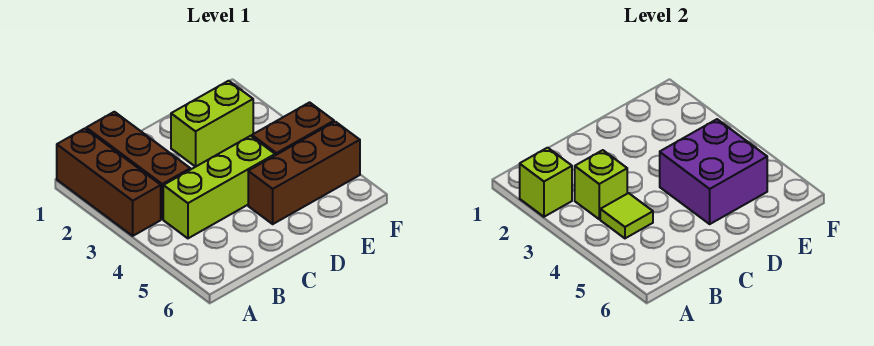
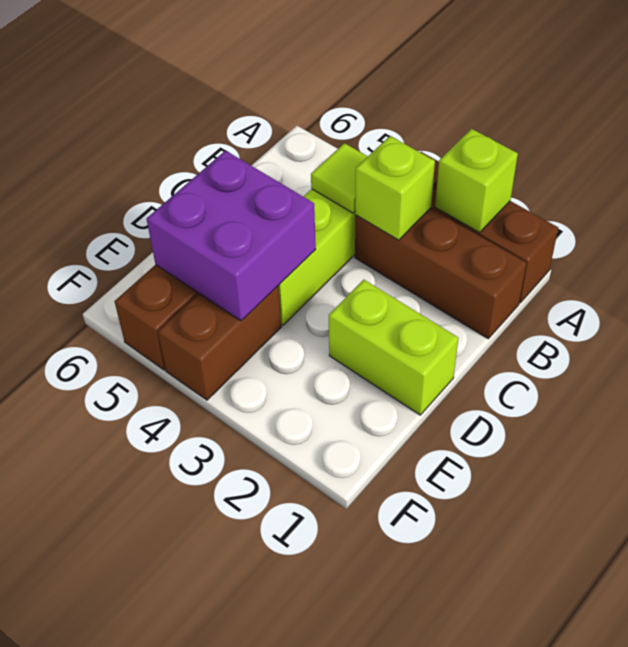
lime brick D2:E2 level 1 -> lime brick D1:D2 level 1

